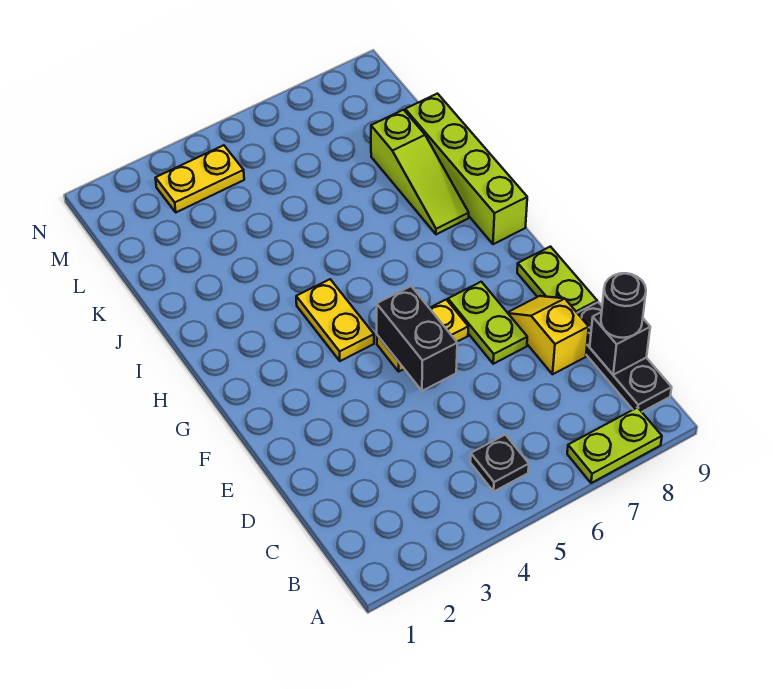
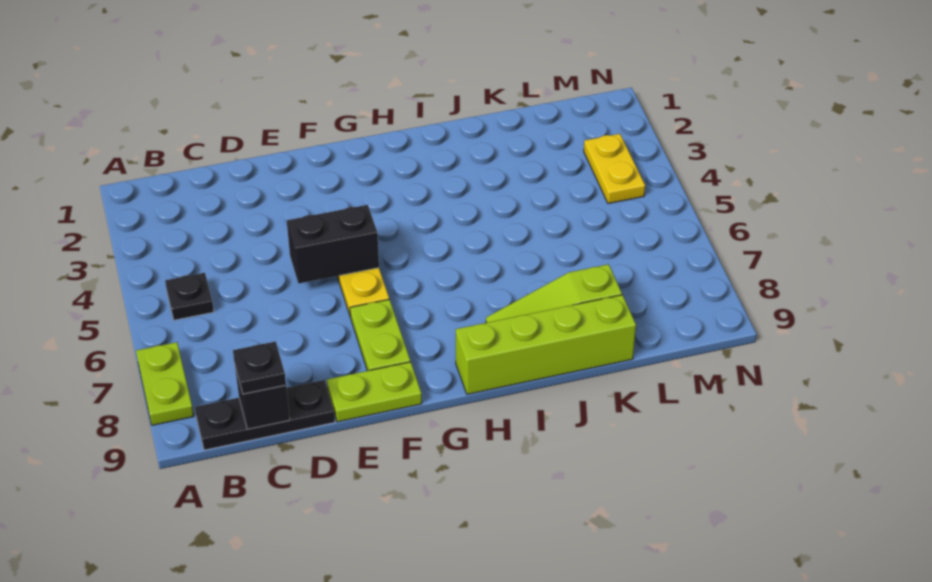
black round brick C9 level 3 -> black plate C9 level 3
yellow slope D8:E8 level 1 top D -> none
lime plate E7:F7 level 1 -> lime plate F7:F8 level 1
yellow plate G4:H4 level 1 -> none

